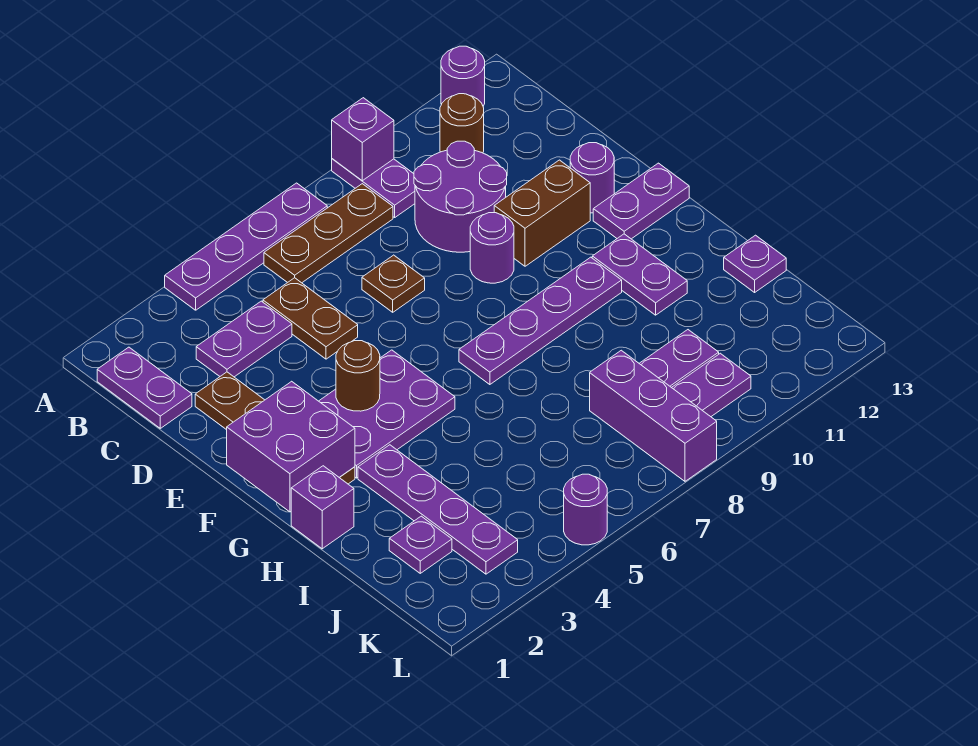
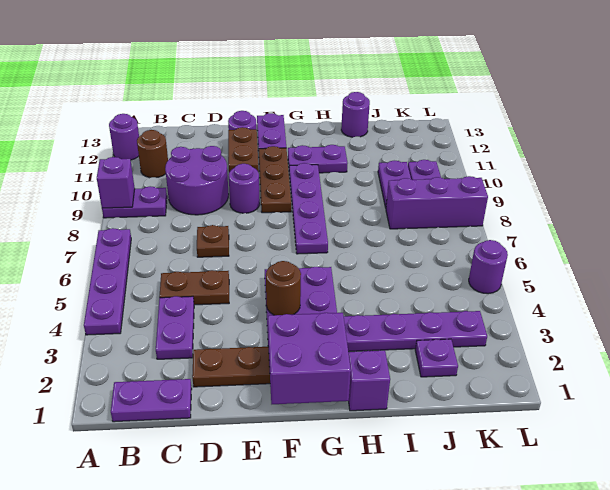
brown plate B6:B8 level 1 -> brown plate F9:F11 level 1
purple plate I13 level 1 -> purple round brick I13 level 1

